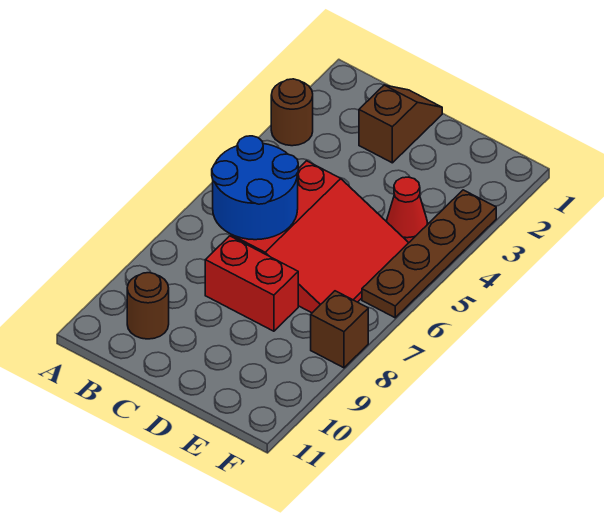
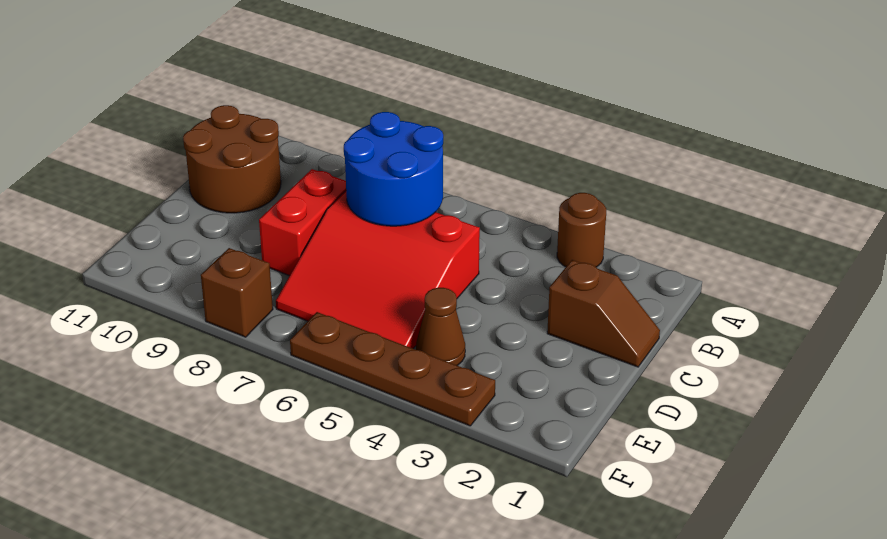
brown round brick B10 level 1 -> brown round brick B10:C11 level 1
red cone E4 level 1 -> brown cone E4 level 1

